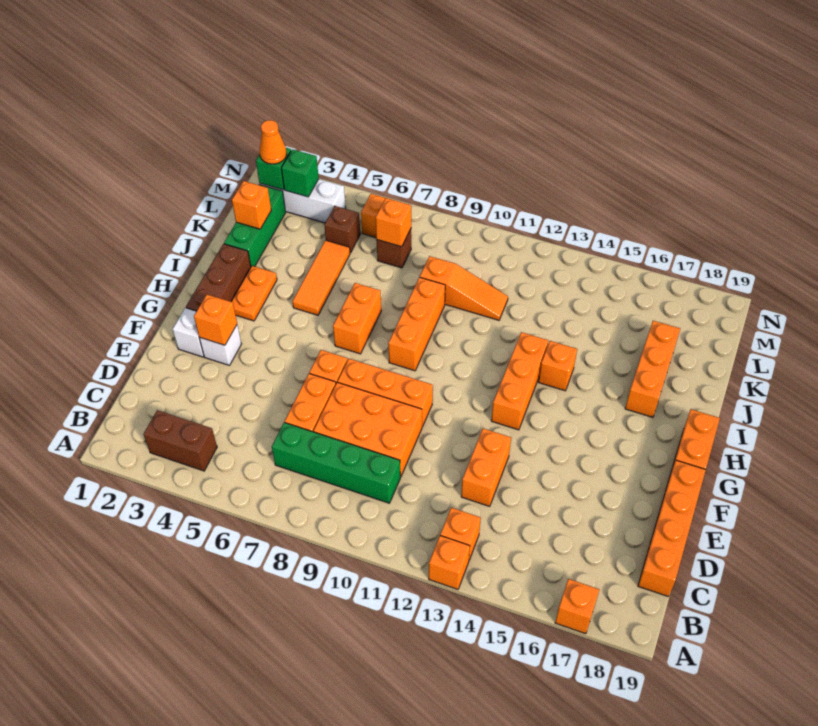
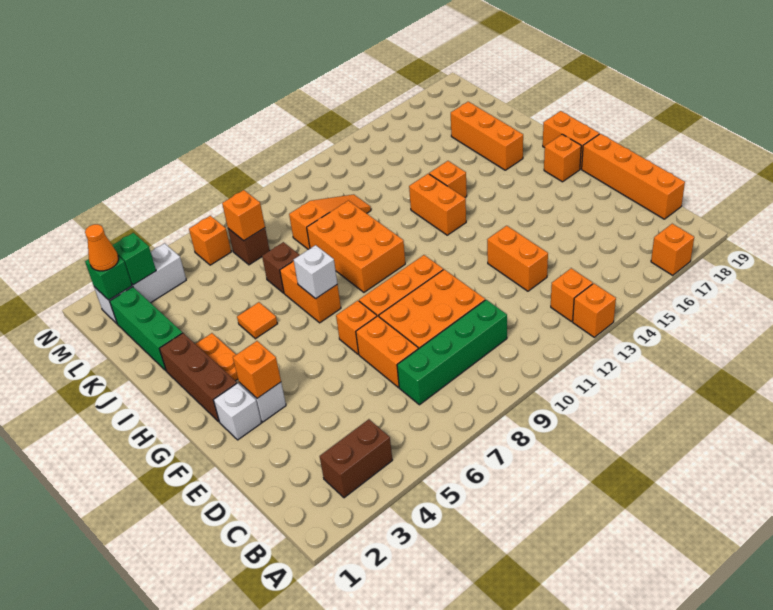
orange brick G13:I13 level 1 -> orange brick H13:I13 level 1
none -> white brick H7 level 2
orange brick H9:J9 level 1 -> orange brick H9:J10 level 1
orange tile I5:K5 level 1 -> orange tile I5 level 1
orange brick K2 level 2 -> orange brick G18 level 1
brown brick L5 level 1 -> brown brick J7 level 1

